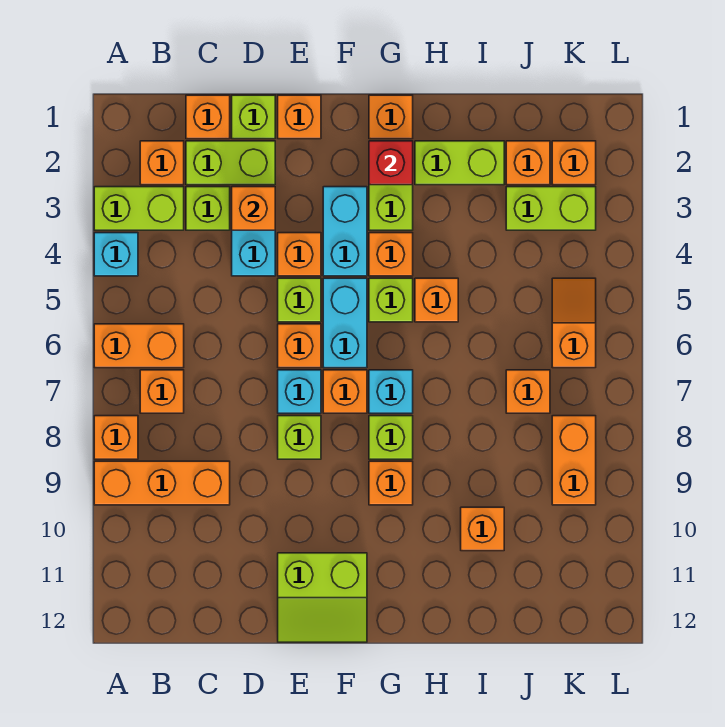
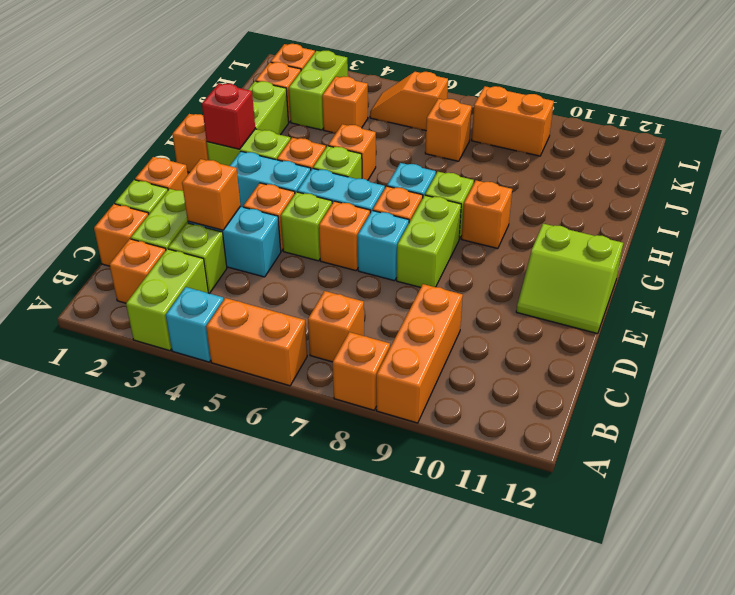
orange brick A6:B6 level 1 -> orange brick A5:A6 level 1
lime brick E8 level 1 -> lime brick E8:F8 level 1
lime slope E11:F12 level 1 top 11 -> lime slope E11:F12 level 1 top F
orange brick I10 level 1 -> orange brick J4 level 1

